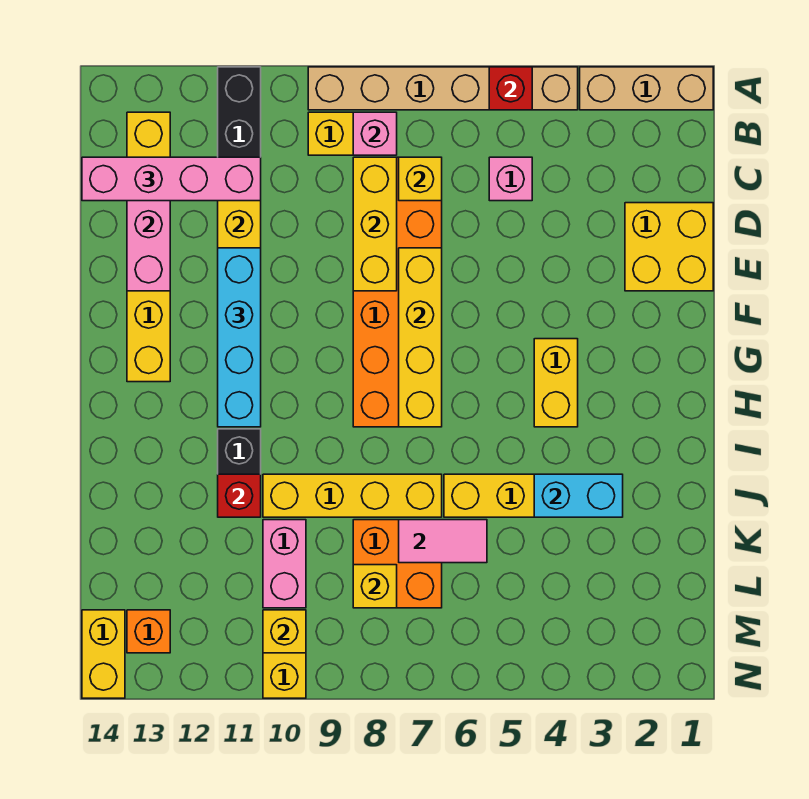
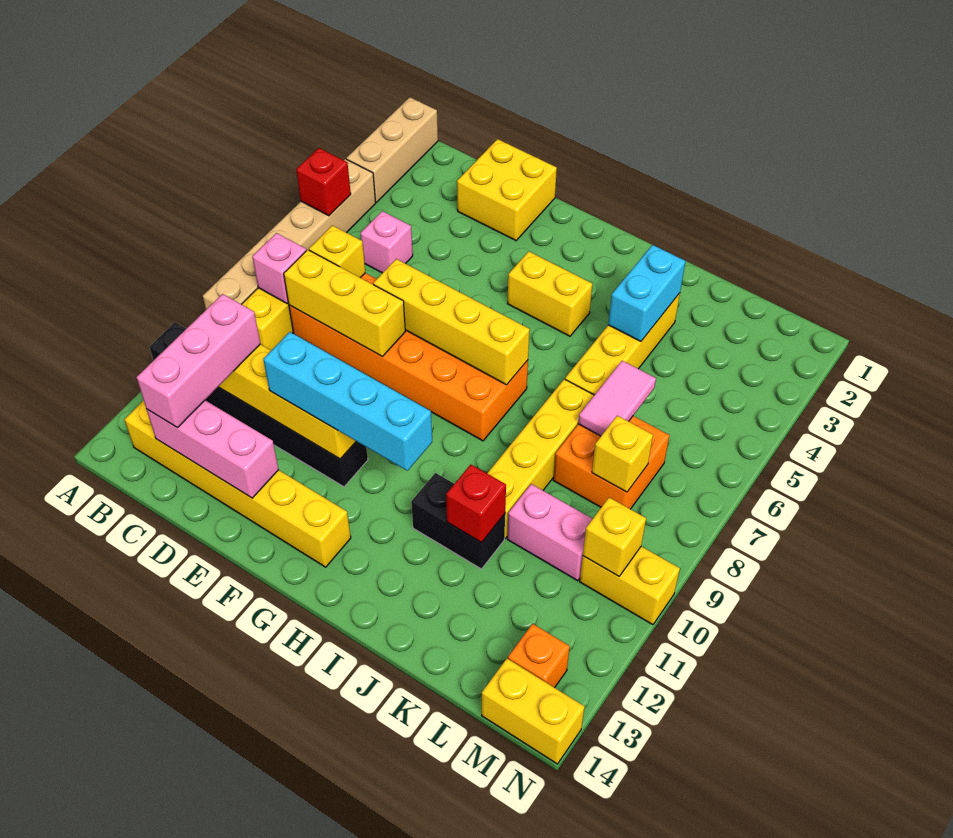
pink brick C11:C14 level 3 -> pink brick C11:C13 level 3

